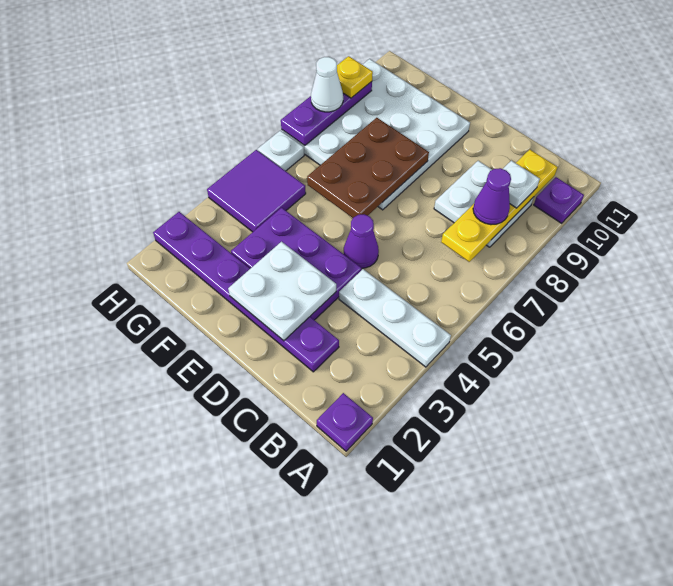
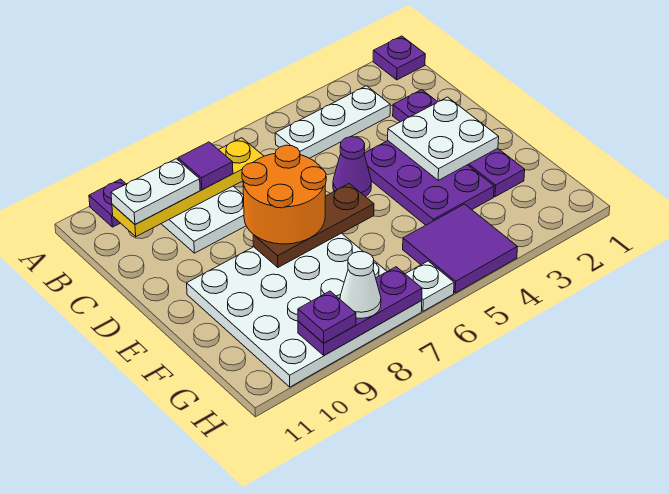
white plate A4:C4 level 1 -> white plate B3:B5 level 1
purple cone B8 level 3 -> purple tile B8 level 3
white plate B9 level 3 -> white plate B9:B10 level 3
purple plate C2:H2 level 1 -> purple plate C2:F2 level 1
none -> orange round brick D7:E8 level 3
brown plate E6:F8 level 2 -> brown plate E6:E8 level 2
yellow plate H9 level 3 -> purple plate H9 level 3

